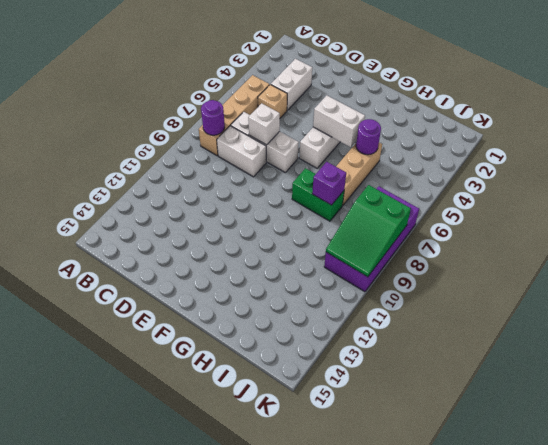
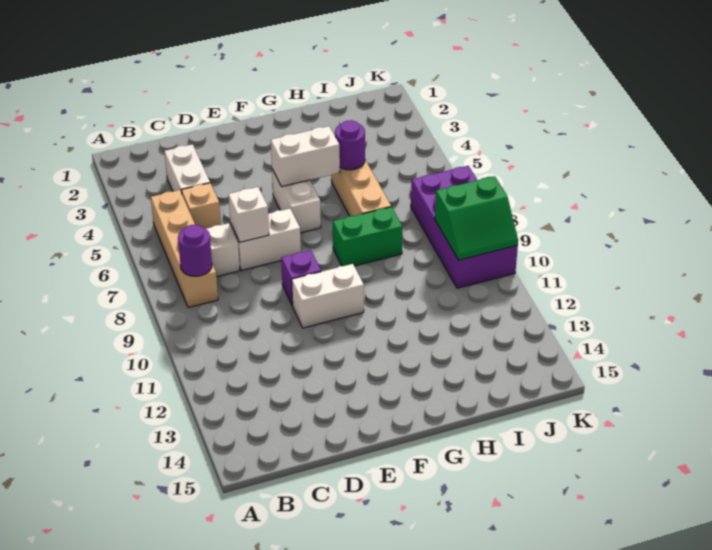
white brick C8:D8 level 1 -> white brick E10:F10 level 1
purple brick H8 level 2 -> purple brick E9 level 1
green slope J8:K10 level 2 top 8 -> green slope J9:K10 level 2 top 9

